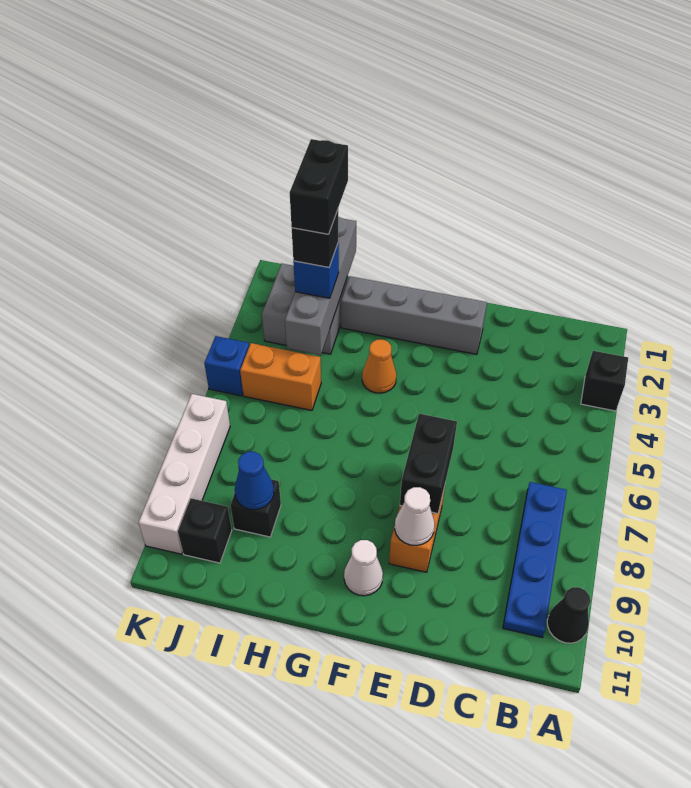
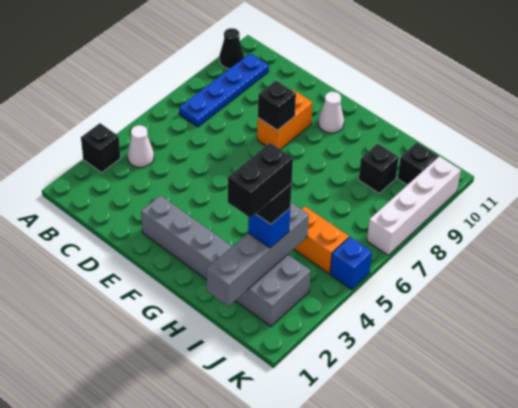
black brick E7:E8 level 2 -> black brick E8 level 2
white cone E9 level 2 -> white cone B4 level 1
orange cone G4 level 1 -> none
blue cone I9 level 2 -> none

